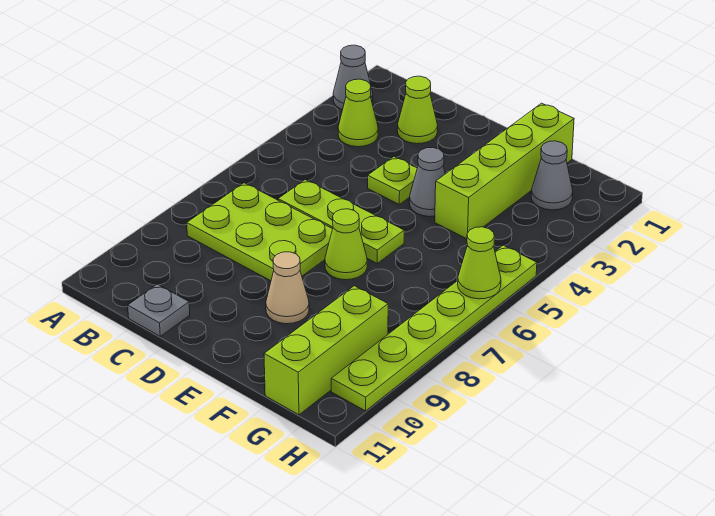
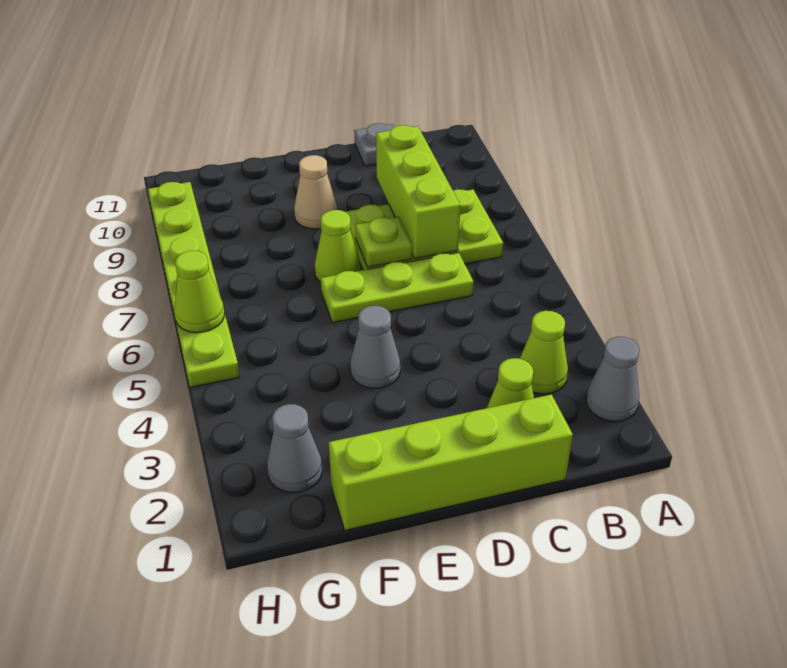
lime plate D4 level 1 -> lime plate D7 level 2
lime brick F1:F4 level 1 -> lime brick C1:F1 level 1
lime brick G9:G11 level 1 -> lime brick C7:C9 level 2

